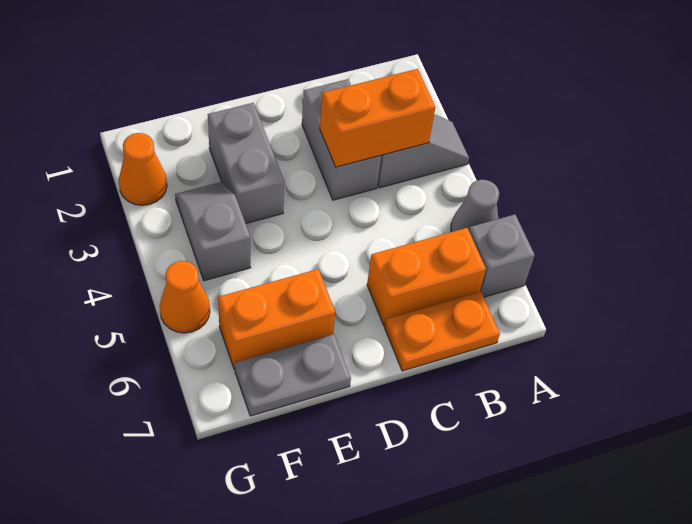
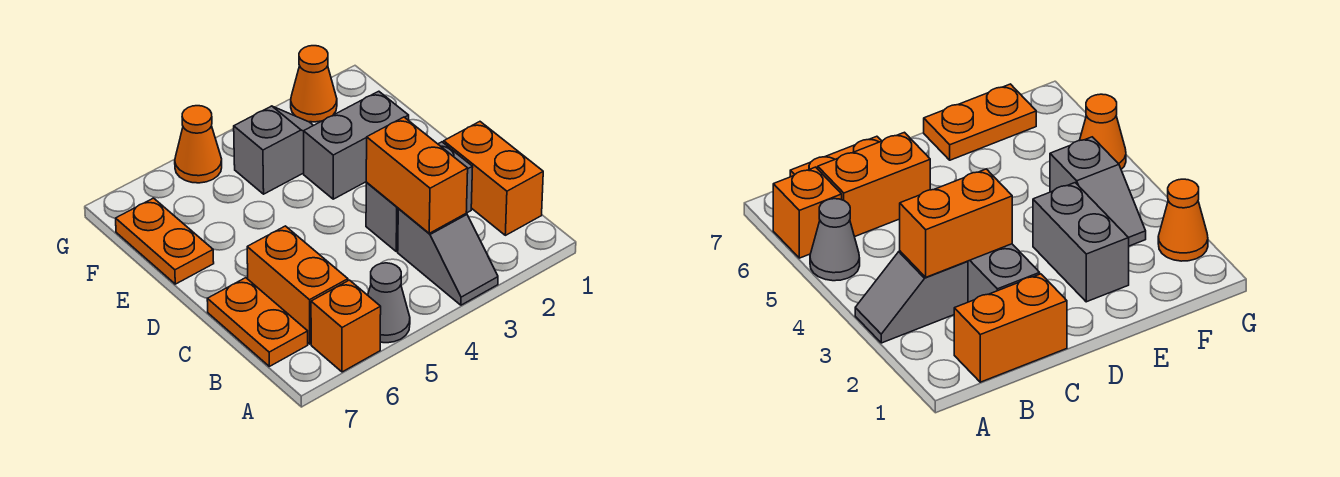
grey brick A6 level 1 -> orange brick A6 level 1
orange brick E6:F6 level 1 -> orange brick B1:C1 level 1
grey plate E7:F7 level 1 -> orange plate E7:F7 level 1

